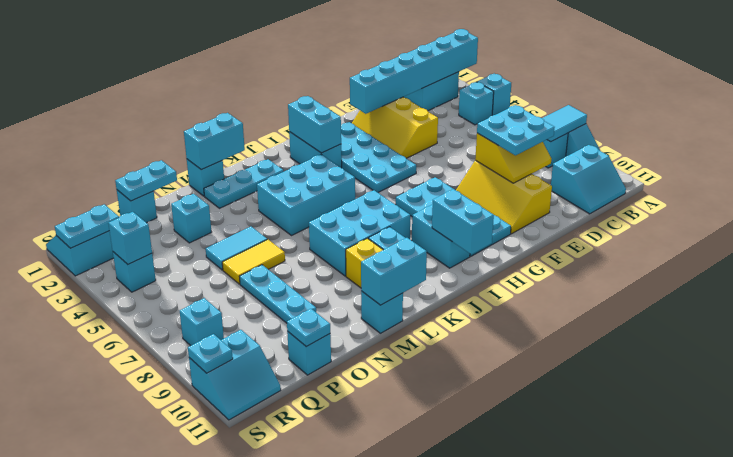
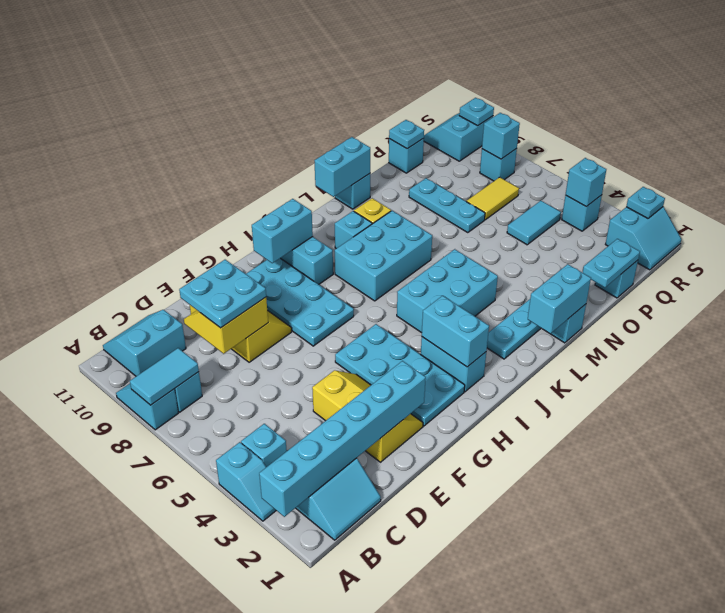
cyan brick I10:I11 level 2 -> cyan brick H10:I10 level 2
cyan tile N5:O5 level 1 -> cyan tile P5:Q5 level 1
yellow tile N6:O6 level 1 -> yellow tile P7:Q7 level 1
cyan brick O3 level 1 -> cyan brick R8 level 2
cyan plate R2:S2 level 2 -> cyan plate S2 level 2

